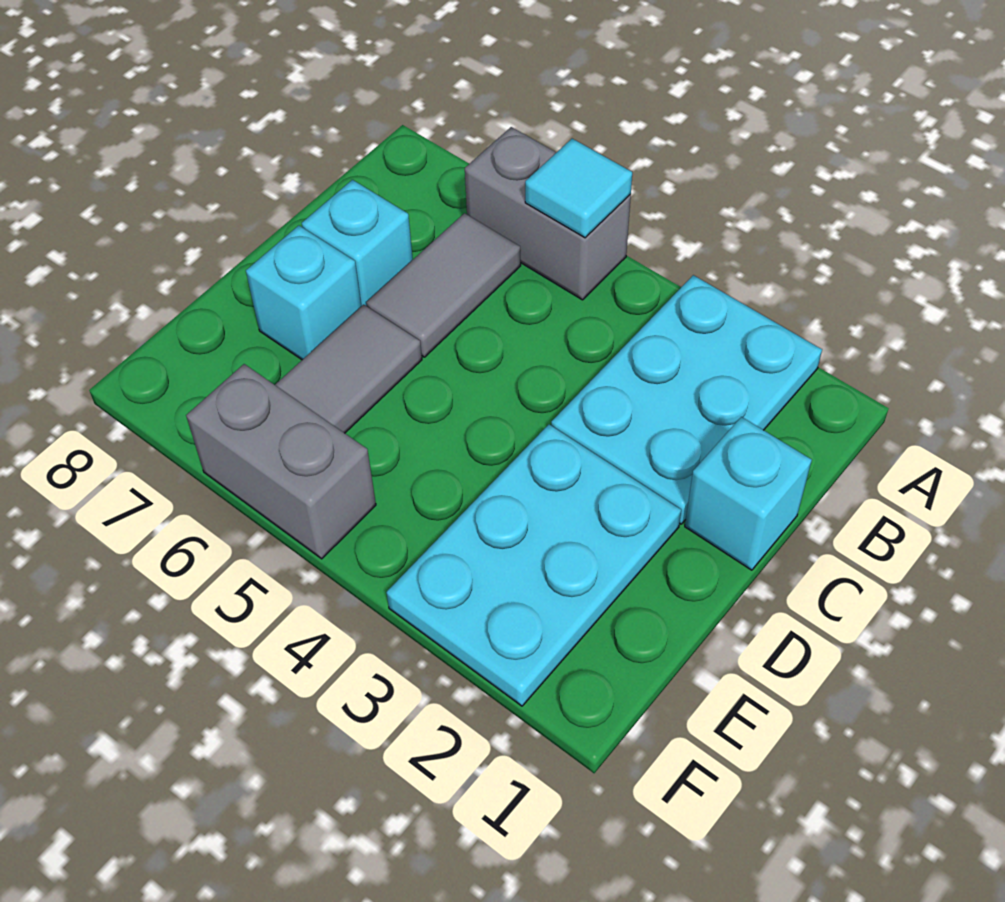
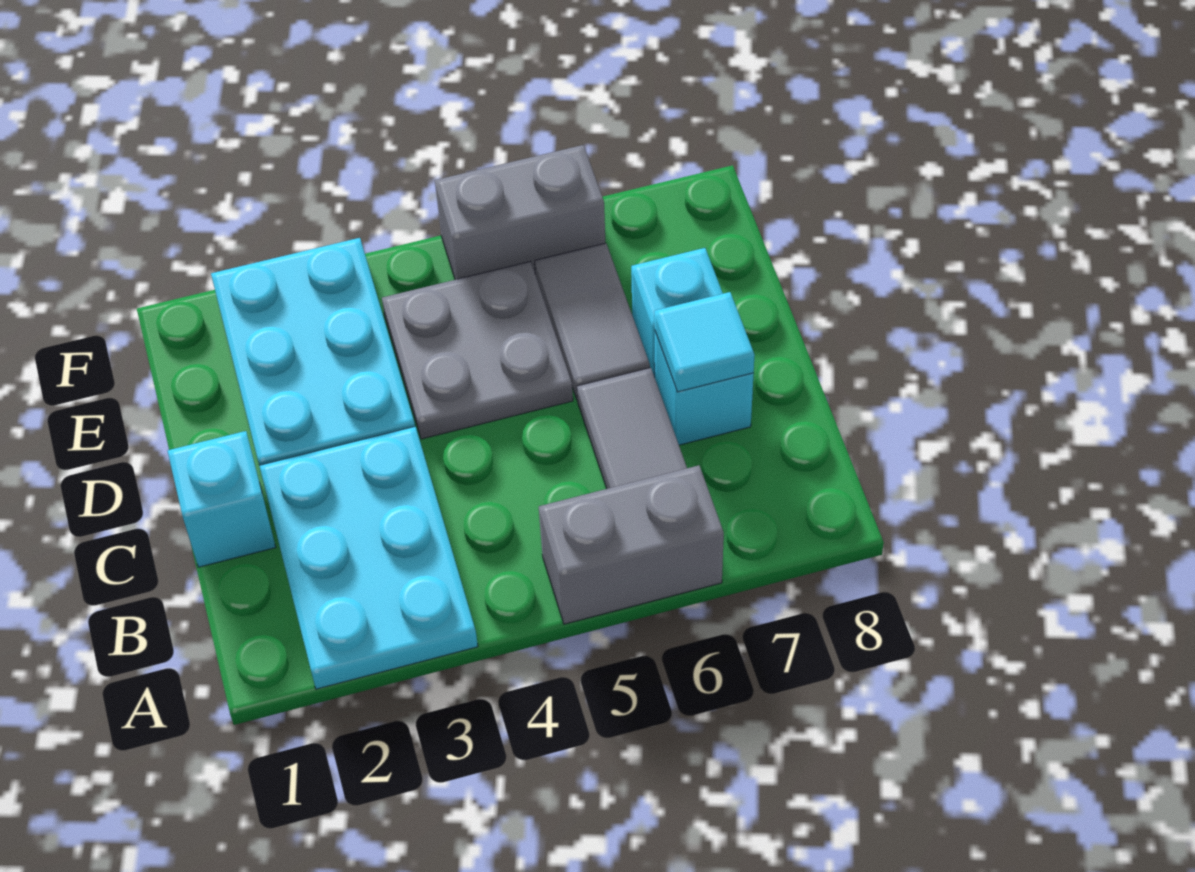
cyan tile A5 level 2 -> cyan tile C7 level 2
none -> grey plate D4:E5 level 1

